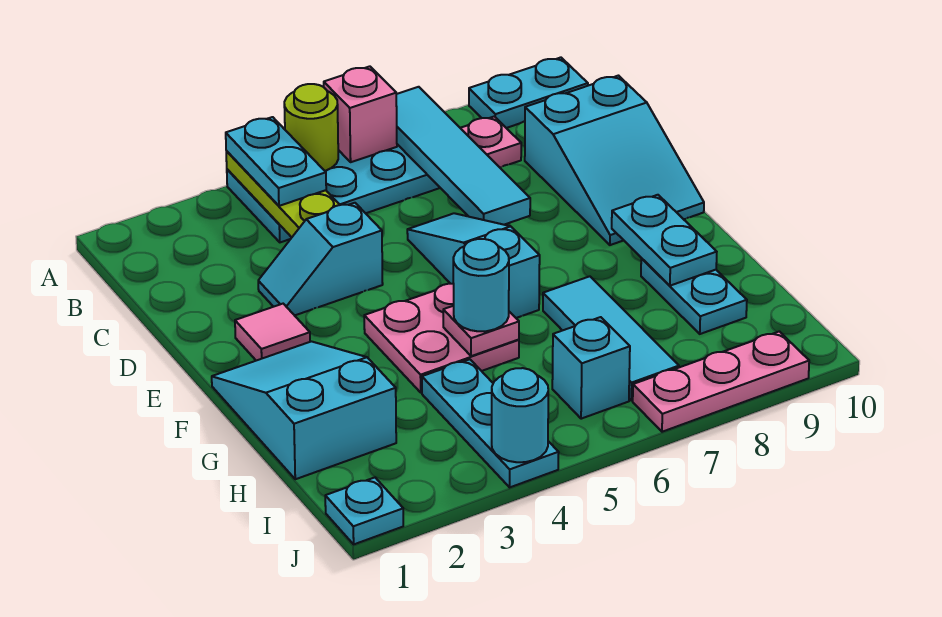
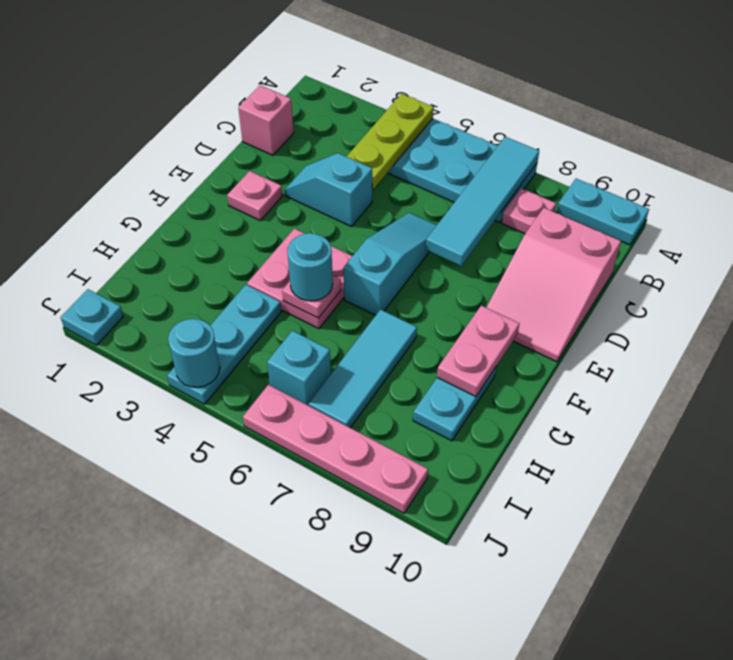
cyan plate A4:B4 level 3 -> none
lime round brick A5 level 2 -> none
pink brick A6 level 2 -> pink brick C1 level 1
cyan slope C9:E10 level 1 top C -> pink slope C9:E10 level 1 top C
pink tile E2 level 1 -> pink plate E2 level 1
cyan slope F1:H2 level 1 top H -> none
cyan plate F9:G9 level 2 -> pink plate F9:G9 level 2
pink plate J7:J9 level 1 -> pink plate J6:J9 level 1

